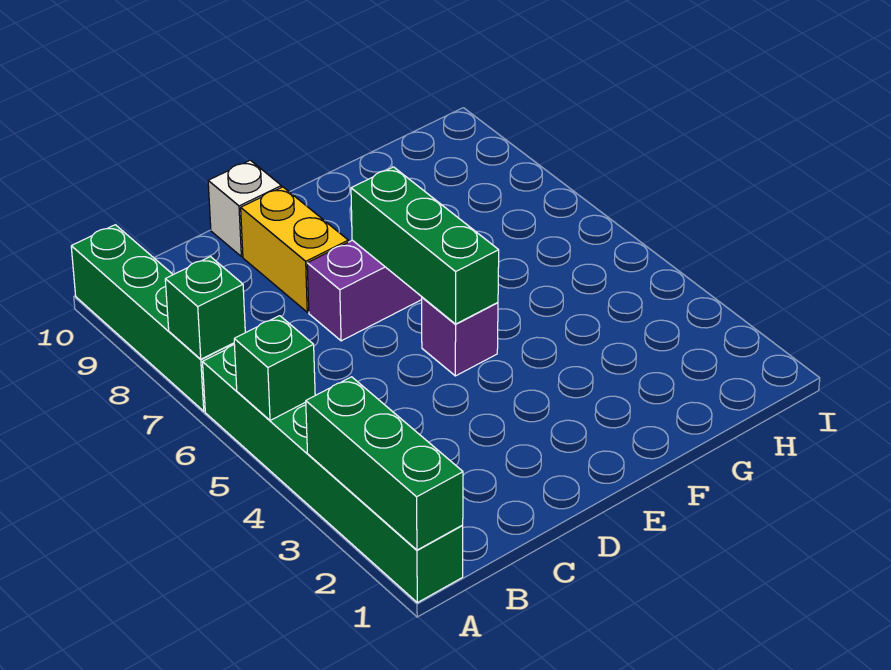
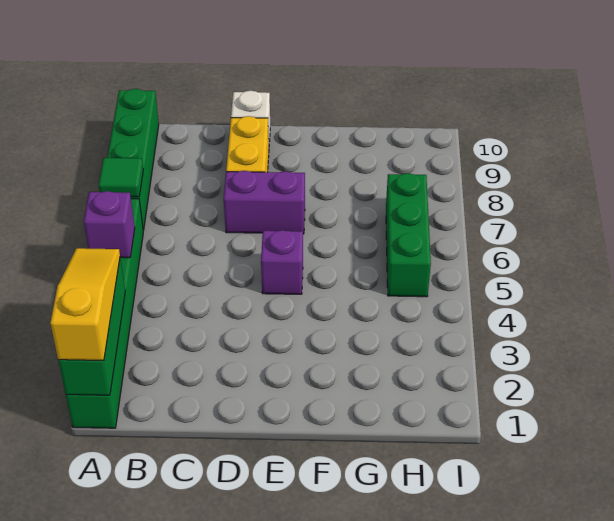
none -> yellow slope A1:A3 level 3 top 1
green brick A5 level 2 -> purple brick A5 level 2
green brick A7 level 2 -> green tile A7 level 2
green brick E5:E7 level 2 -> green brick H5:H7 level 1

